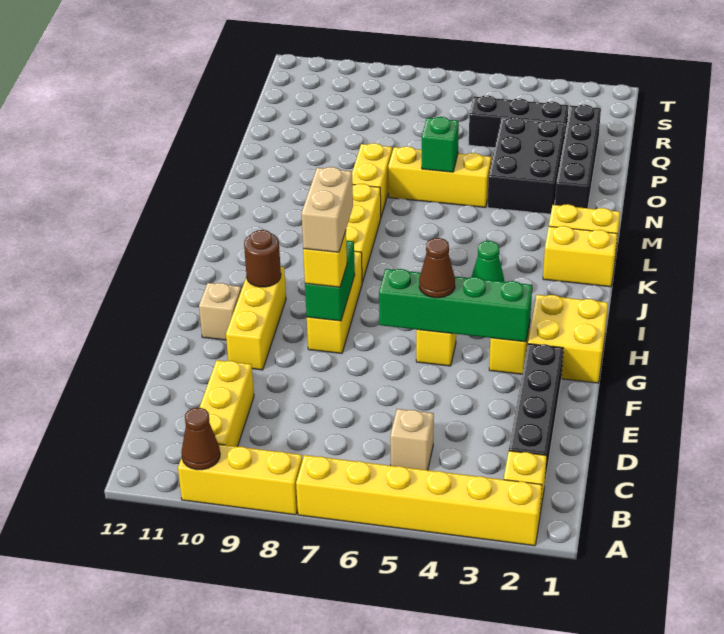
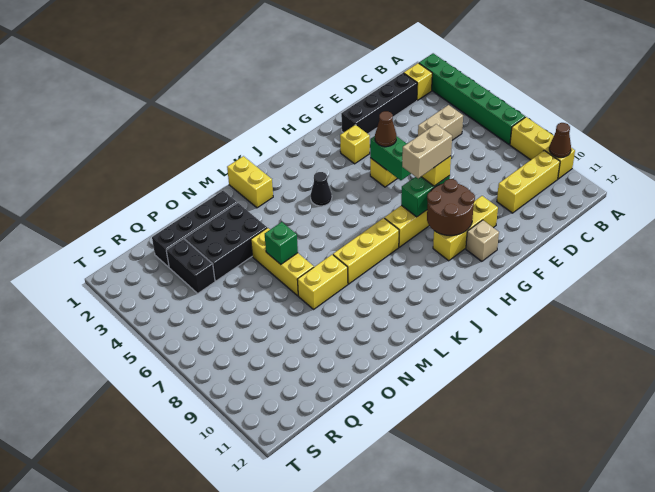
yellow brick A2:A7 level 1 -> green brick A2:A7 level 1
tan brick C5 level 1 -> tan brick C5:D5 level 1
yellow brick G1:H2 level 1 -> none
green brick G3:G6 level 2 -> green brick G5:G6 level 2
brown round brick H10 level 2 -> brown round brick G9:H10 level 2
green cone J4 level 1 -> black cone J4 level 1
yellow brick K1:K2 level 1 -> none
black brick Q3:Q5 level 1 -> black brick Q3:Q4 level 1

